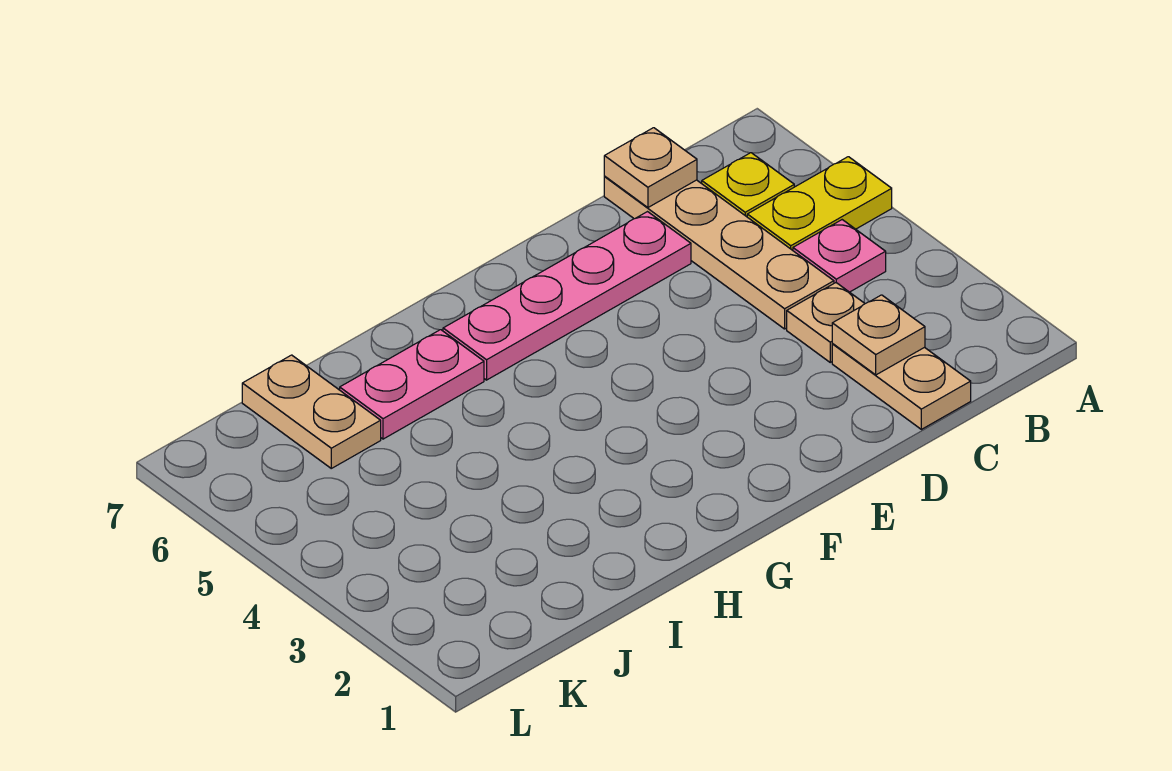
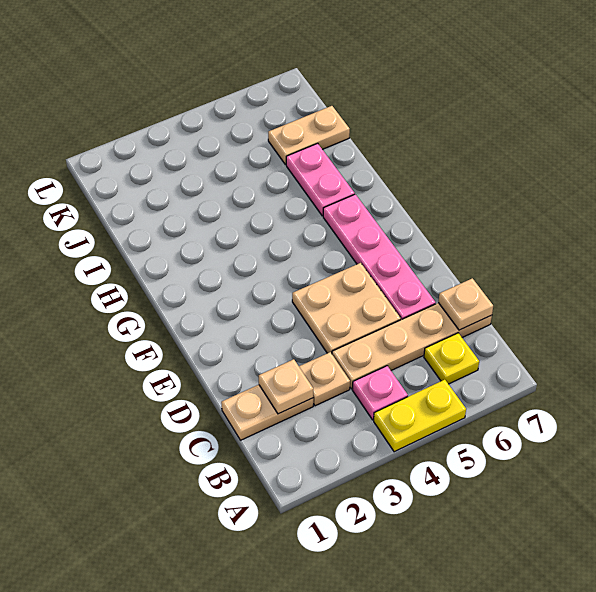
yellow plate A5:B5 level 1 -> yellow plate A4:A5 level 1
none -> tan plate D4:E5 level 1

